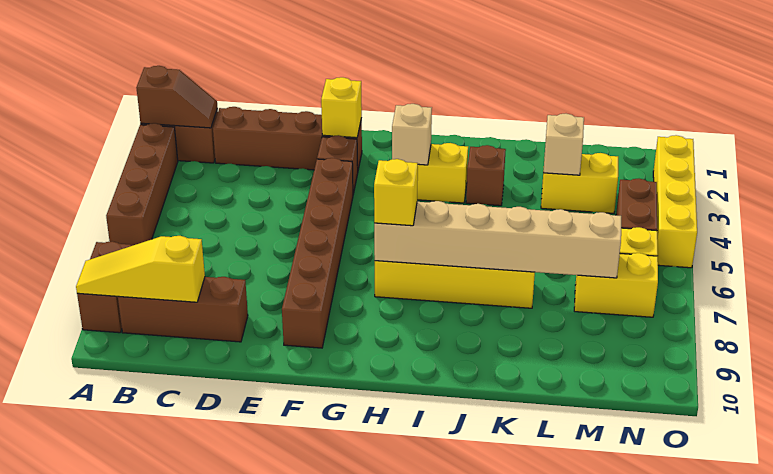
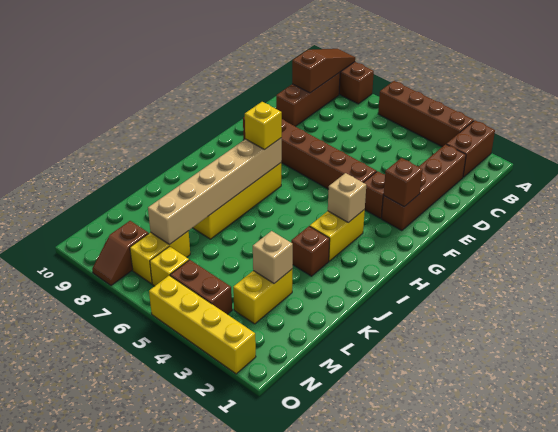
brown slope A2:B2 level 2 top A -> brown slope N8:O8 level 1 top N
yellow slope A9:C9 level 2 top C -> brown slope A9:C9 level 2 top C
yellow brick F2 level 2 -> brown brick F2 level 2

